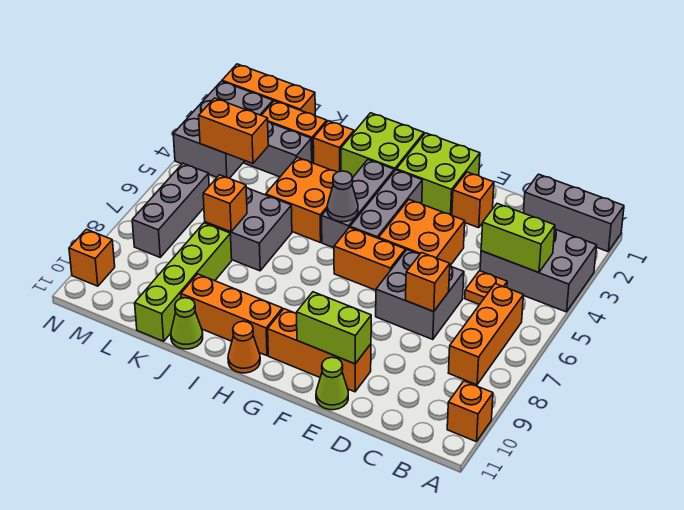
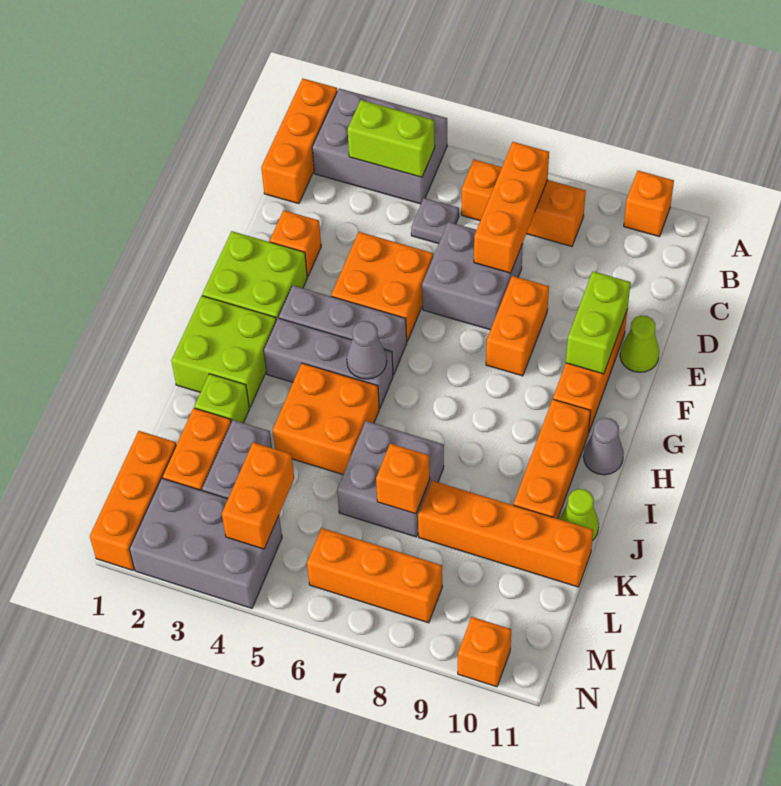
grey brick A1:C1 level 1 -> orange brick A1:C1 level 1
grey brick A3:C4 level 1 -> grey brick A2:B4 level 1
lime brick B4:C4 level 2 -> lime brick B3:B4 level 2
orange plate C5 level 1 -> grey plate C5 level 1
orange brick D7 level 2 -> orange brick B7:D7 level 2
orange brick F6:G6 level 1 -> orange brick E8:F8 level 1
orange cone H11 level 1 -> grey cone H11 level 1
orange brick J2 level 1 -> lime brick J2 level 1
lime brick K8:K11 level 1 -> orange brick K8:K11 level 1
grey brick M6:M8 level 1 -> orange brick M6:M8 level 1

